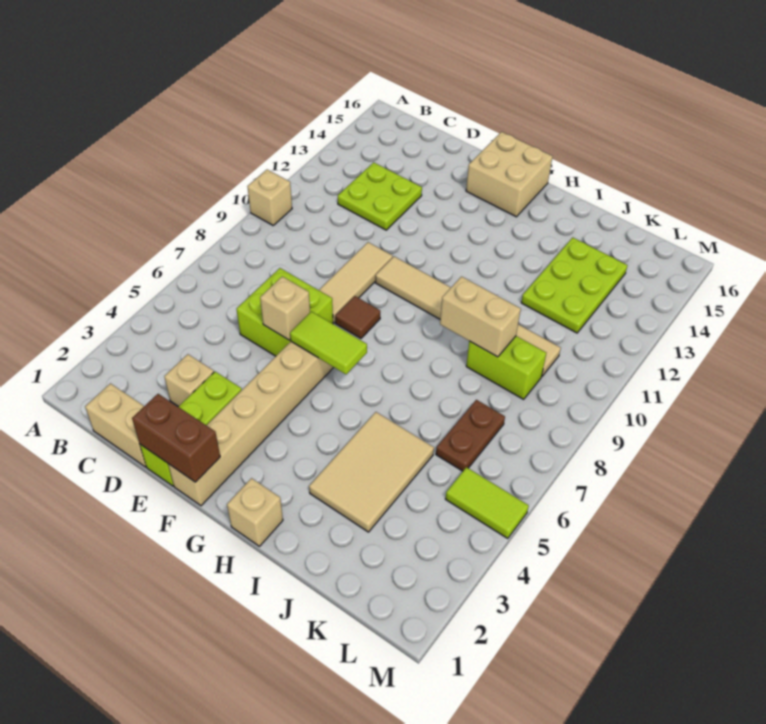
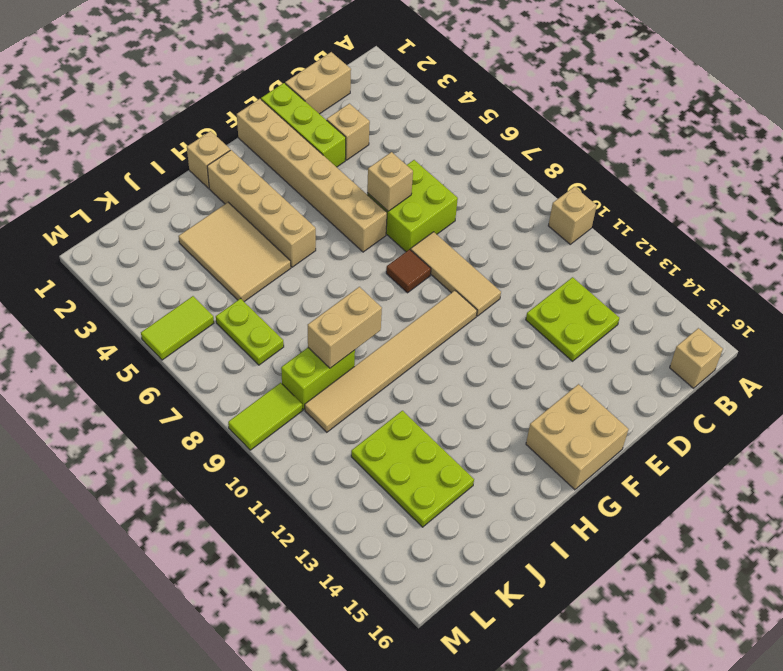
none -> tan brick B16 level 1
brown brick E1:F1 level 2 -> none
lime tile F6:G6 level 2 -> lime tile L9:M9 level 1
none -> tan brick H2:H5 level 1
brown plate K6:K7 level 1 -> lime plate K6:K7 level 1

